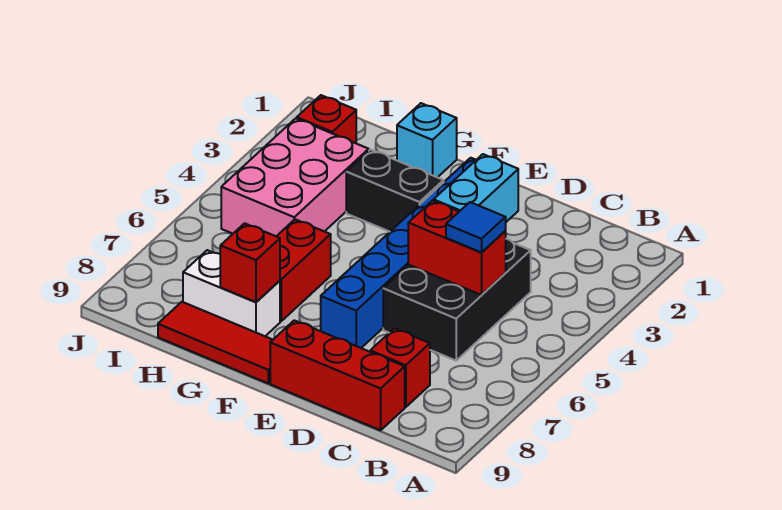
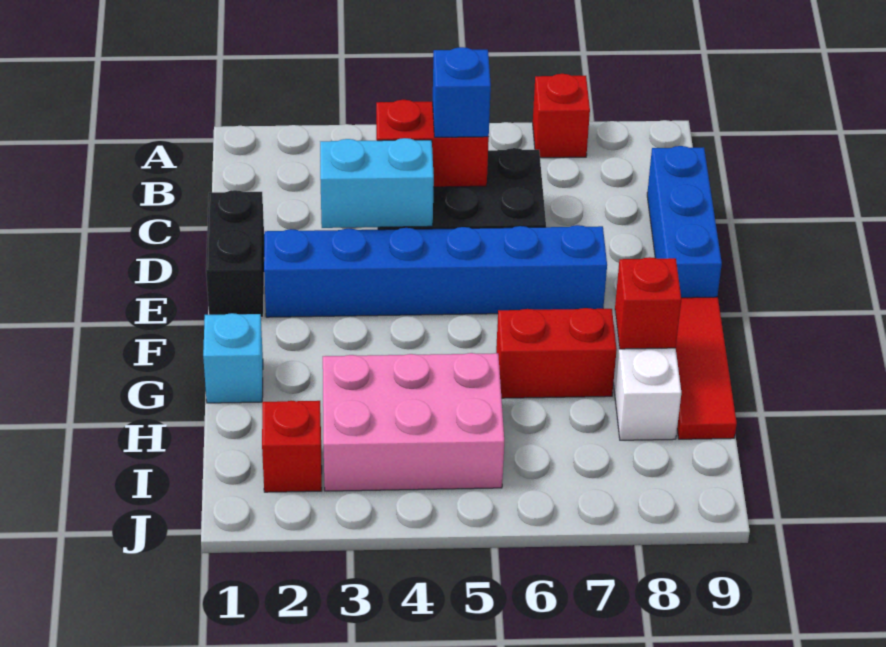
red brick C5:D5 level 2 -> red brick C4:C5 level 2
blue tile C5 level 3 -> blue brick C5 level 3
red brick C8 level 1 -> red brick A7 level 1
red brick C9:E9 level 1 -> blue brick C9:E9 level 1
black brick F3:G3 level 1 -> black brick D1:E1 level 1

